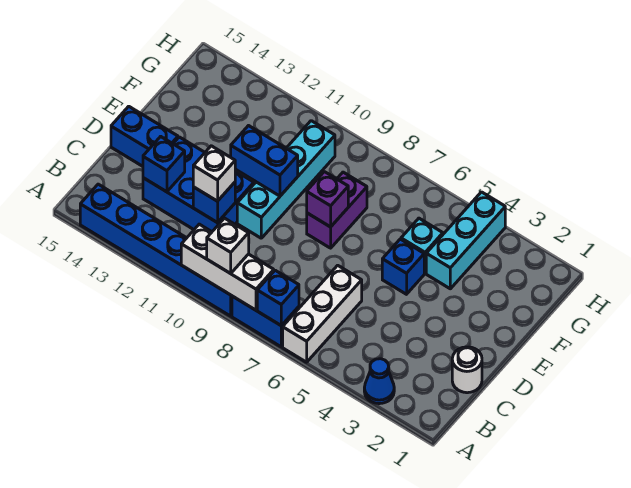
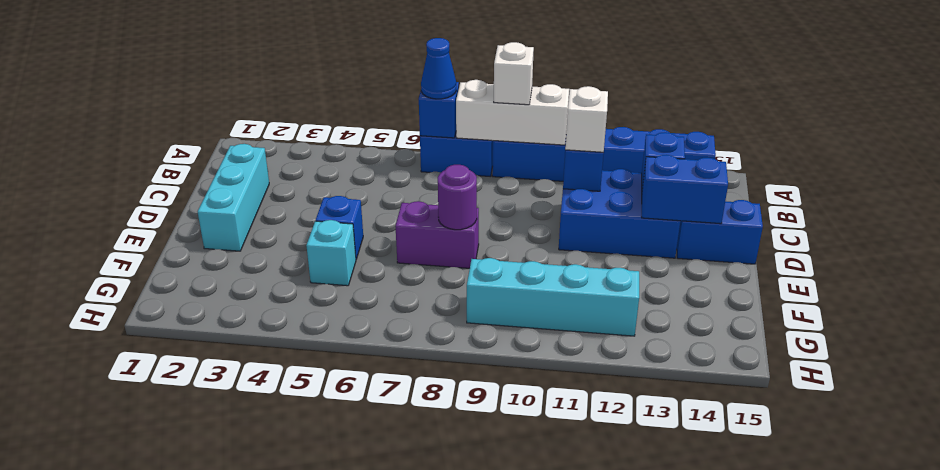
blue cone A3 level 1 -> blue cone A7 level 3
white brick A6:C6 level 1 -> none
white round brick C1 level 1 -> none
cyan brick D10:G10 level 1 -> cyan brick G9:G12 level 1
purple brick E8:F8 level 1 -> purple brick E7:E8 level 1
purple brick E8 level 2 -> purple round brick E8 level 2
blue brick E10:E11 level 2 -> blue brick D13:D14 level 2
cyan brick F4:H4 level 1 -> cyan brick C2:E2 level 1

